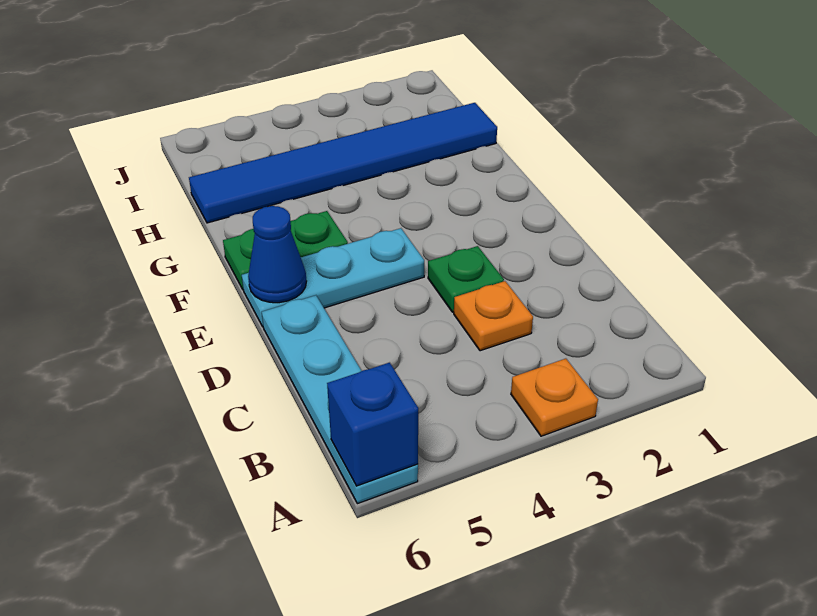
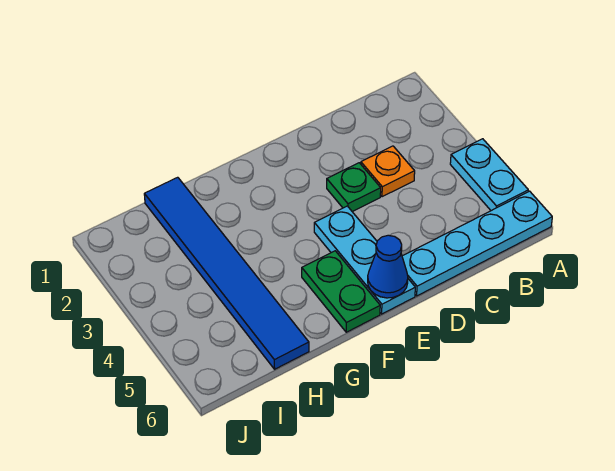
orange plate A3 level 1 -> none
none -> cyan plate A4:A5 level 1
blue brick A6 level 2 -> none

